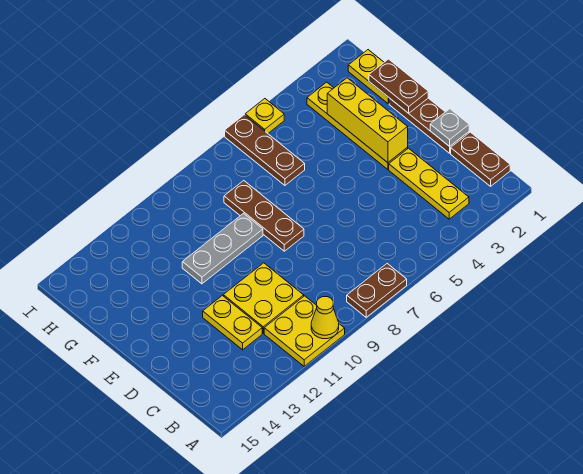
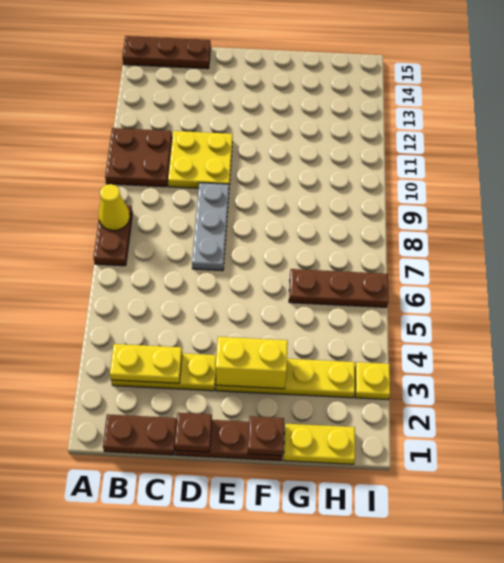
yellow plate A10:B11 level 1 -> brown plate A10:B11 level 1
yellow cone A10 level 2 -> yellow cone A8 level 2
yellow plate C12:D12 level 1 -> yellow plate B3:C3 level 2
grey plate D1 level 2 -> brown plate D1 level 2
yellow brick E3:G3 level 2 -> yellow brick E3:F3 level 2
brown plate E8:G8 level 1 -> brown plate A15:C15 level 1
brown plate F1:G1 level 2 -> brown plate F1 level 2
grey plate F9:F11 level 1 -> grey plate D7:D9 level 1
yellow plate I5 level 1 -> yellow plate I3 level 1

